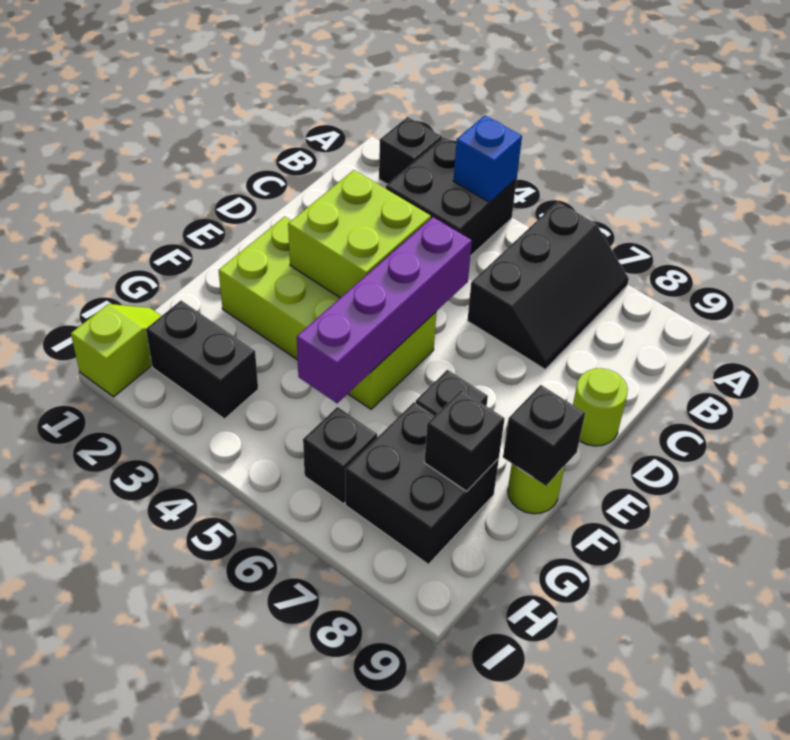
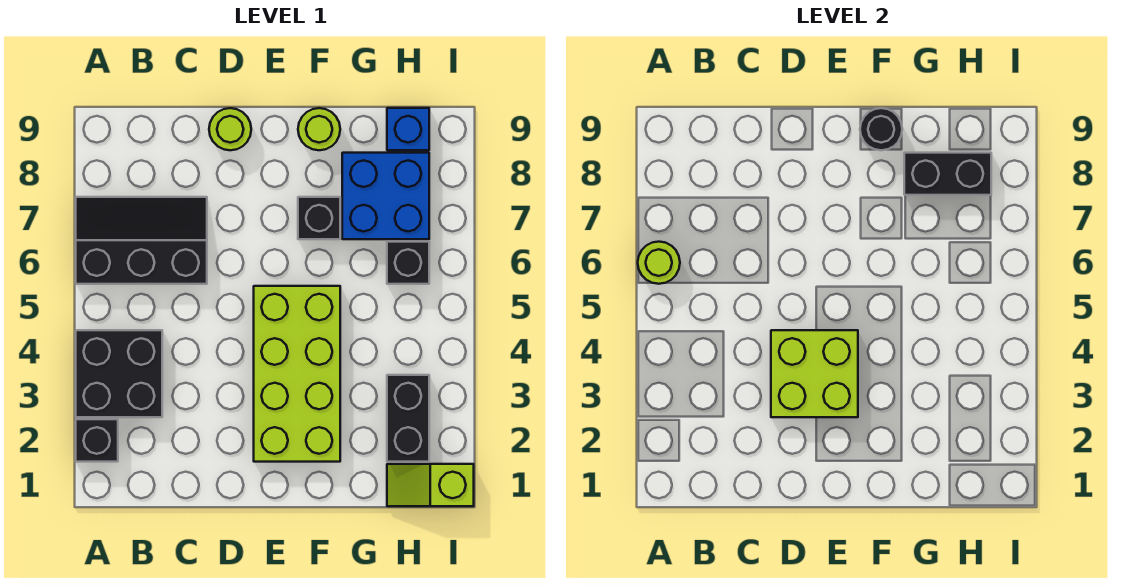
blue brick A4 level 2 -> blue brick H9 level 1
none -> lime round brick A6 level 2
purple brick D5:G5 level 2 -> none
black brick F9 level 2 -> black round brick F9 level 2
black brick G7:H8 level 1 -> blue brick G7:H8 level 1
black brick G8 level 2 -> black brick G8:H8 level 2

